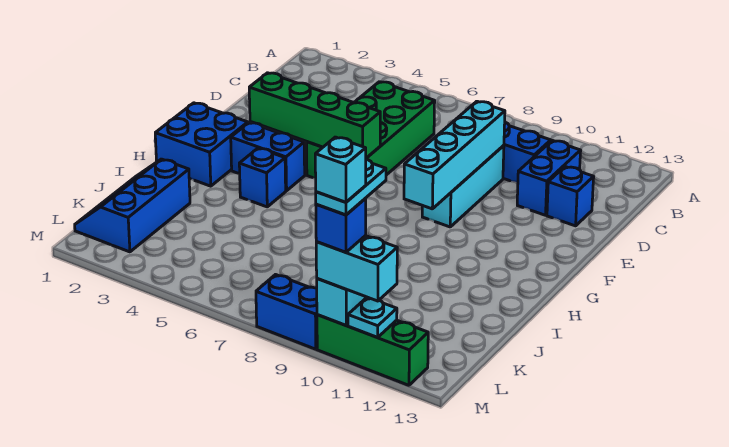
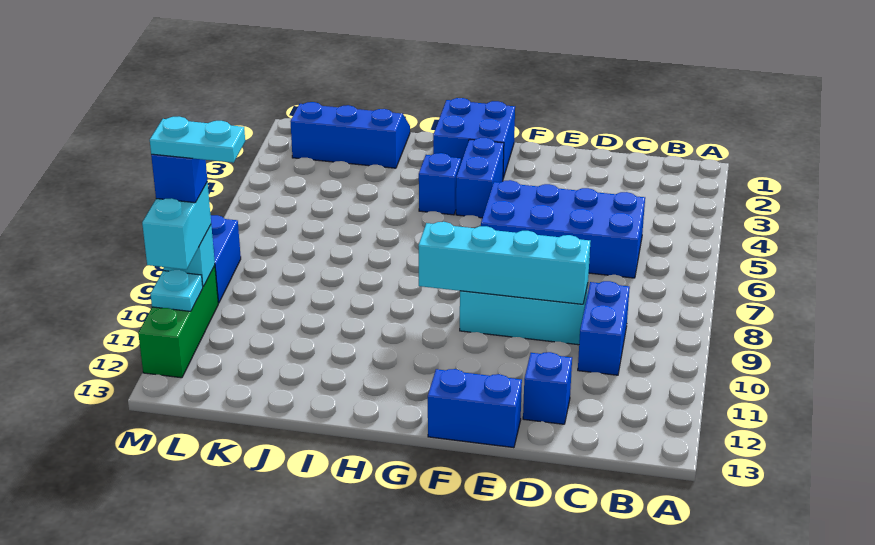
green brick C5:F6 level 1 -> blue brick C5:F6 level 1
blue brick C11:D11 level 1 -> blue brick E13:F13 level 1
green brick F3:F6 level 2 -> none
cyan brick M10 level 6 -> none

